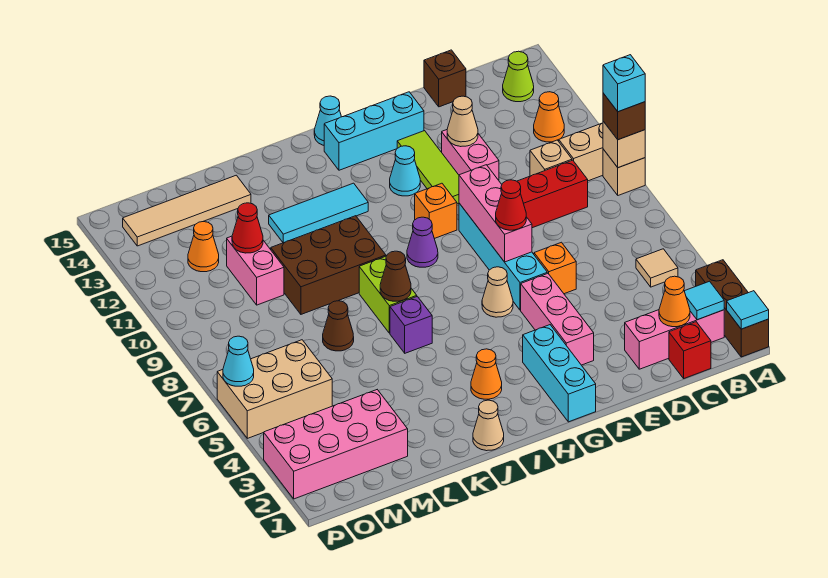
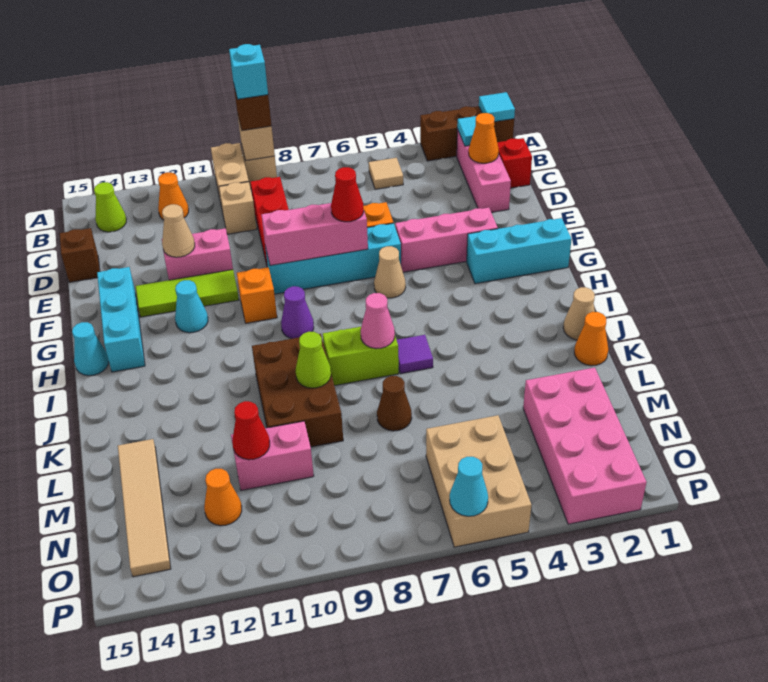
orange cone I3 level 1 -> orange cone K1 level 1
cyan tile I12:K12 level 1 -> none
purple brick J6 level 1 -> purple tile J6 level 1
brown cone J7 level 2 -> pink cone J7 level 2
none -> lime cone K9 level 2

